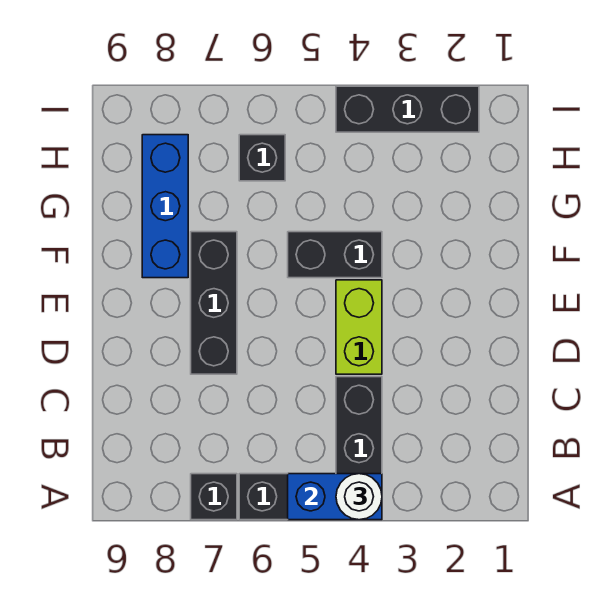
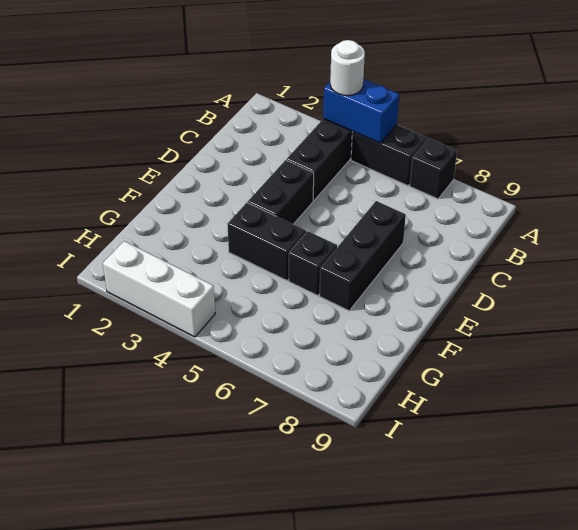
lime brick D4:E4 level 1 -> black brick D4:E4 level 1
blue brick F8:H8 level 1 -> none
black brick H6 level 1 -> black brick F6 level 1
black brick I2:I4 level 1 -> white brick I2:I4 level 1

